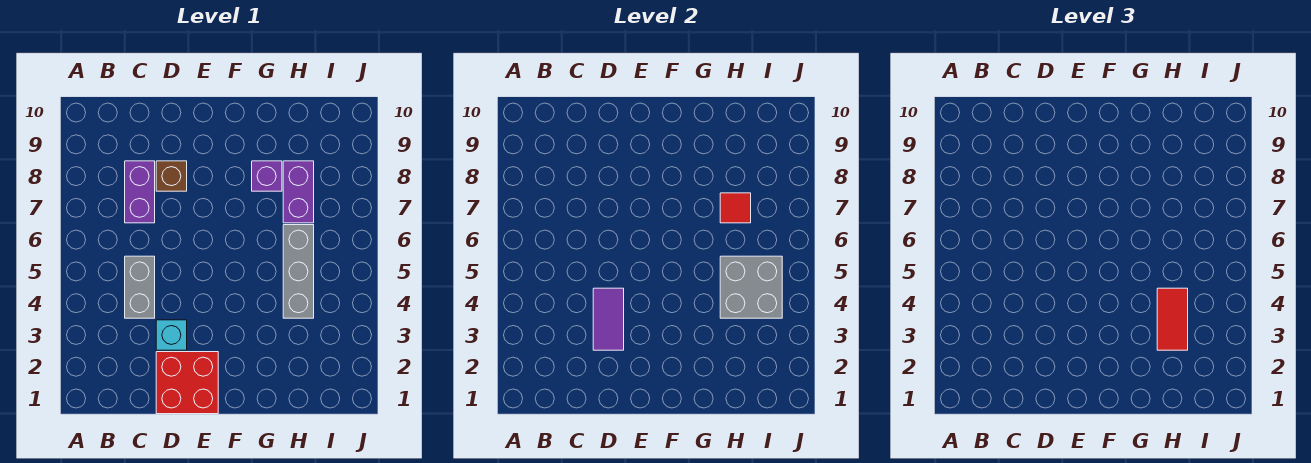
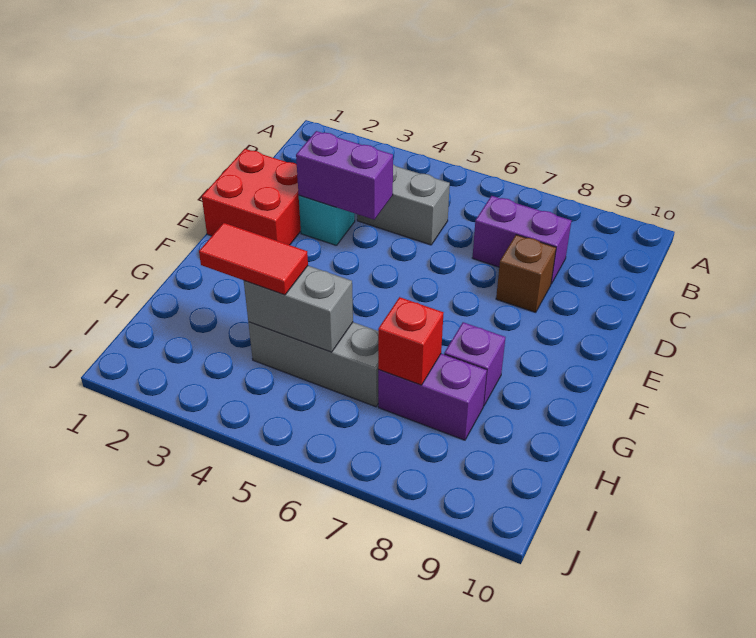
purple tile D3:D4 level 2 -> purple brick D3:D4 level 2
grey brick H4:I5 level 2 -> grey brick H4:H5 level 2
red tile H7 level 2 -> red brick H7 level 2

